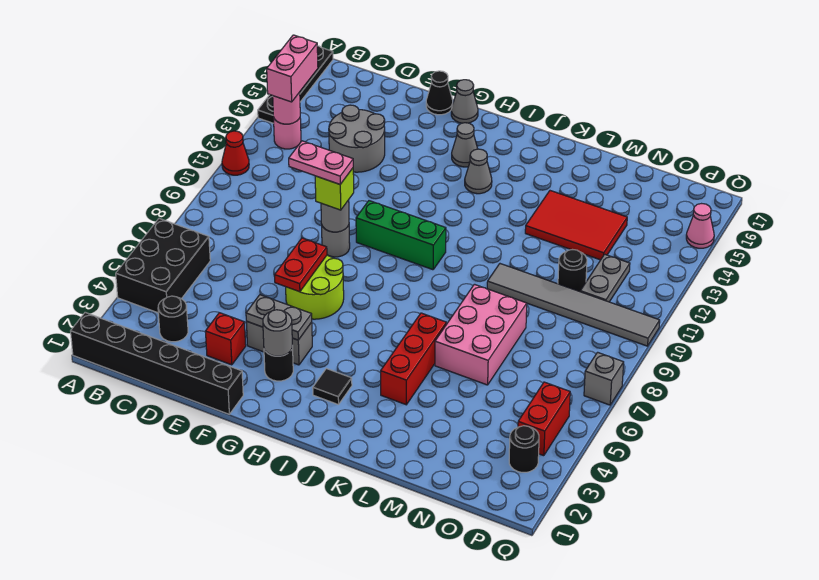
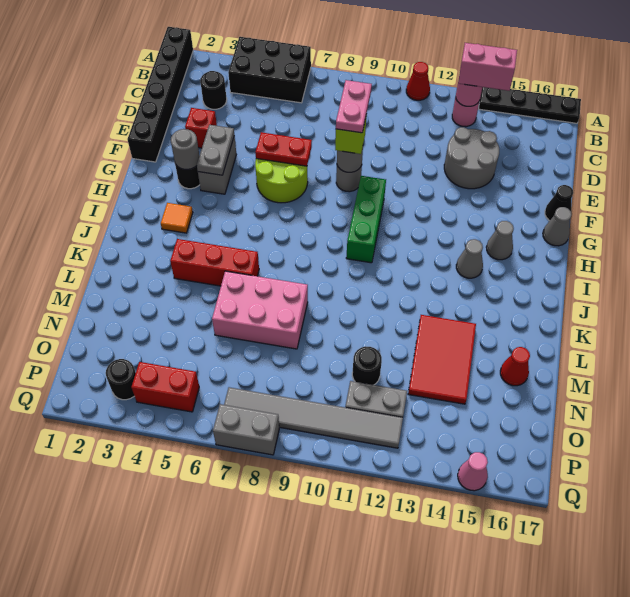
black tile I3 level 1 -> orange tile I3 level 1
grey tile L10:Q10 level 1 -> grey tile P7:P12 level 1
none -> red cone M16 level 1
grey brick Q7 level 1 -> grey brick Q7:Q8 level 1

